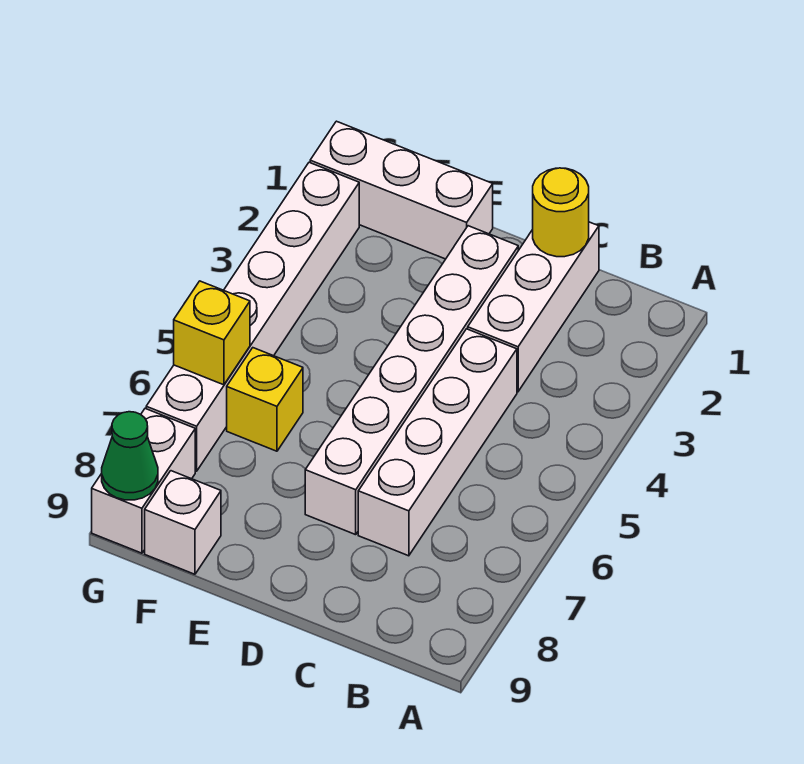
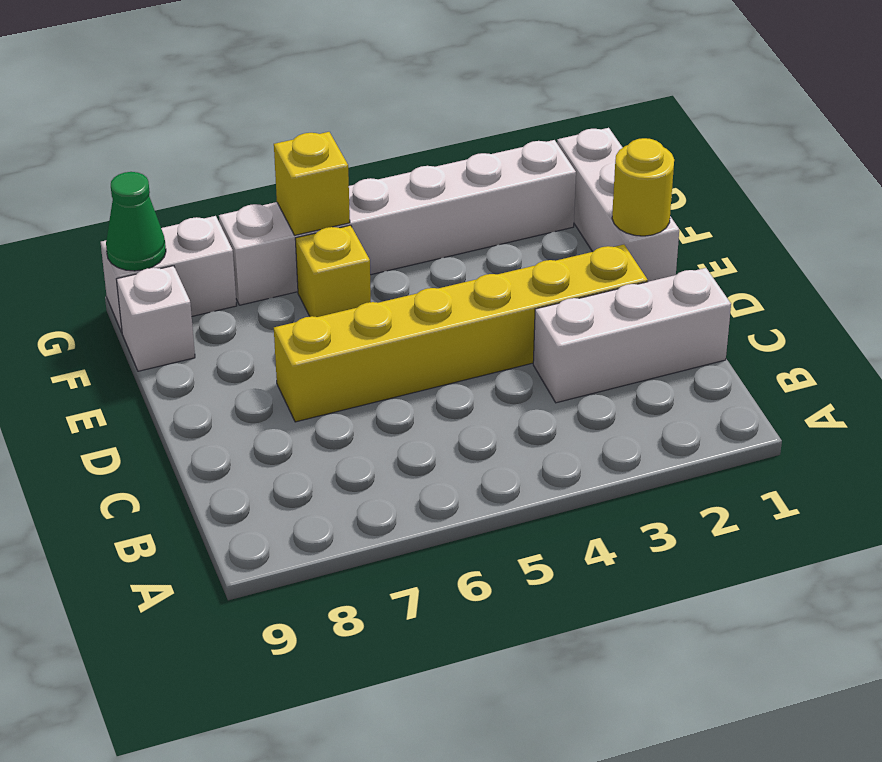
yellow round brick C1 level 2 -> yellow round brick E1 level 2
white brick C4:C7 level 1 -> none
white brick D2:D7 level 1 -> yellow brick D2:D7 level 1

